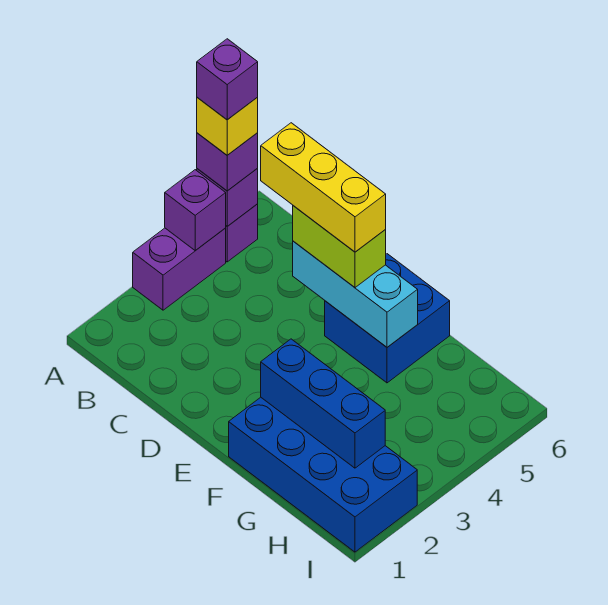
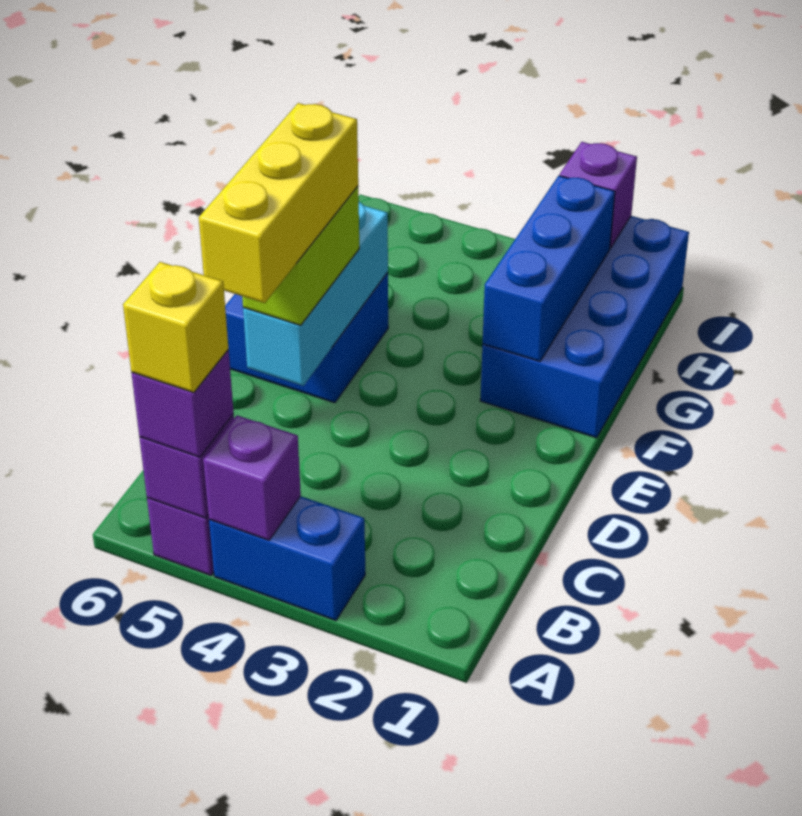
purple brick A3:A4 level 1 -> blue brick A3:A4 level 1
purple brick A5 level 5 -> purple brick I2 level 2

